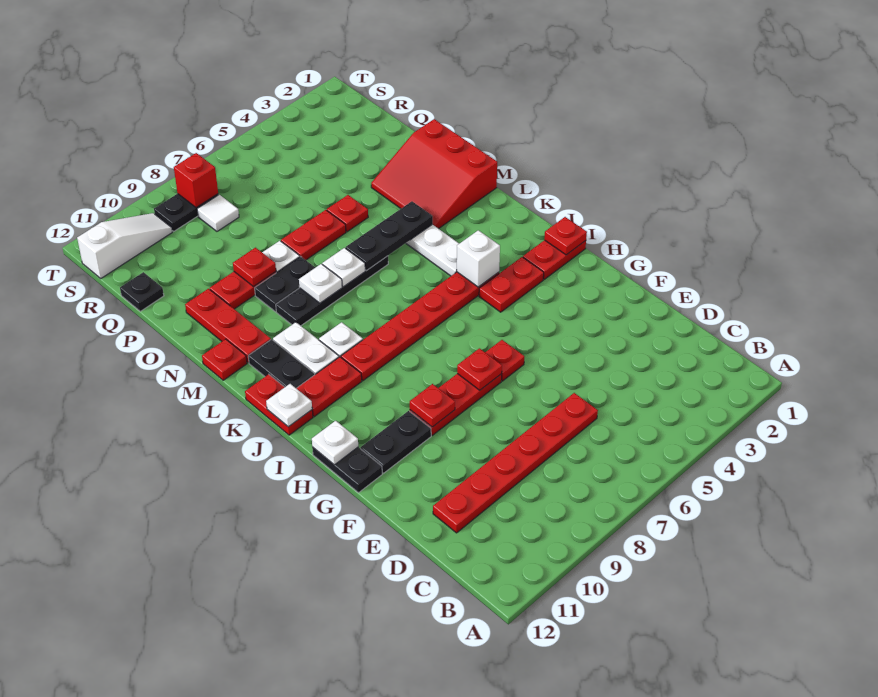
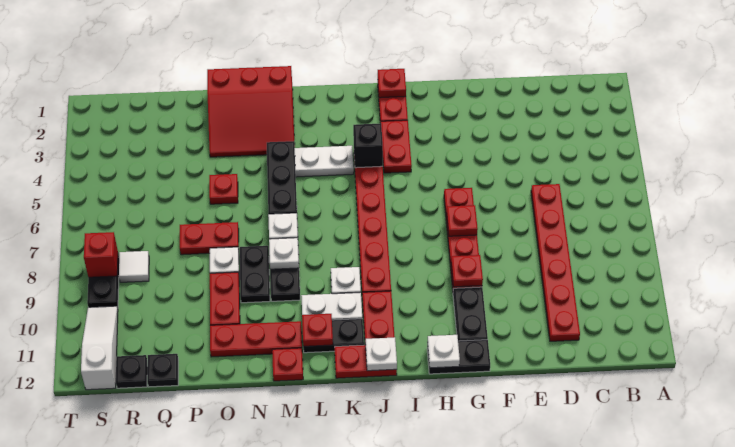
white brick J4 level 2 -> black brick J4 level 2
red plate O6:O7 level 1 -> red plate O7:P7 level 1
red plate O9 level 2 -> red plate L11 level 2
none -> black plate R12 level 1

